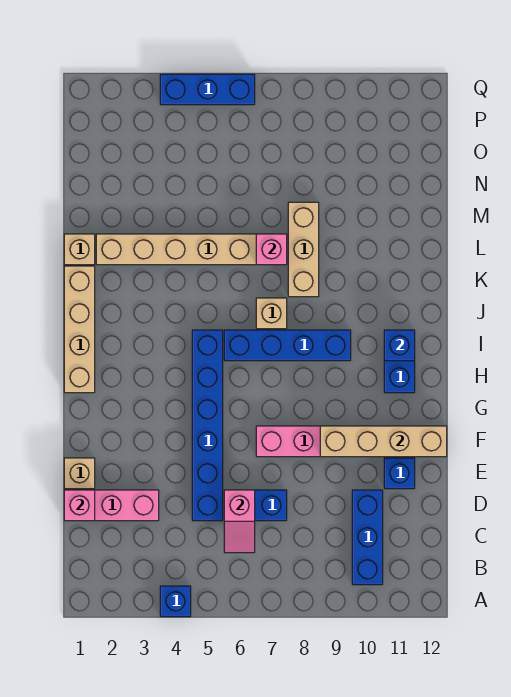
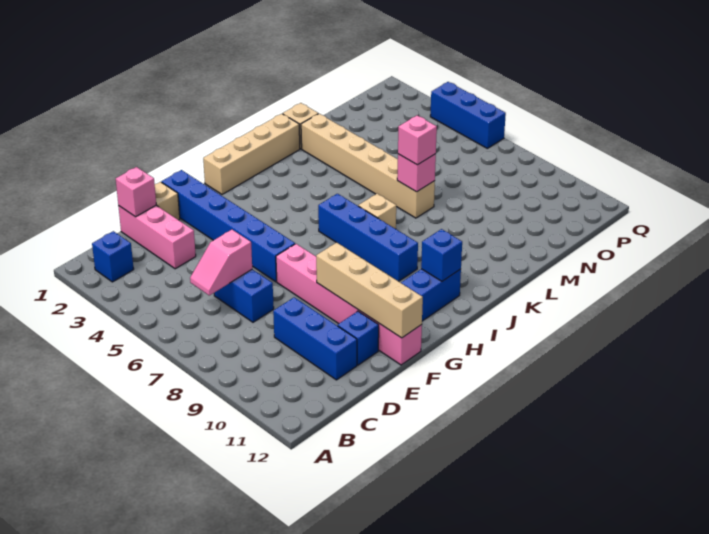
blue brick A4 level 1 -> blue brick B2 level 1
blue brick B10:D10 level 1 -> blue brick D9:D11 level 1
blue brick D5:I5 level 1 -> blue brick F1:F6 level 1
tan brick K8:M8 level 1 -> none
none -> pink brick L7 level 3

